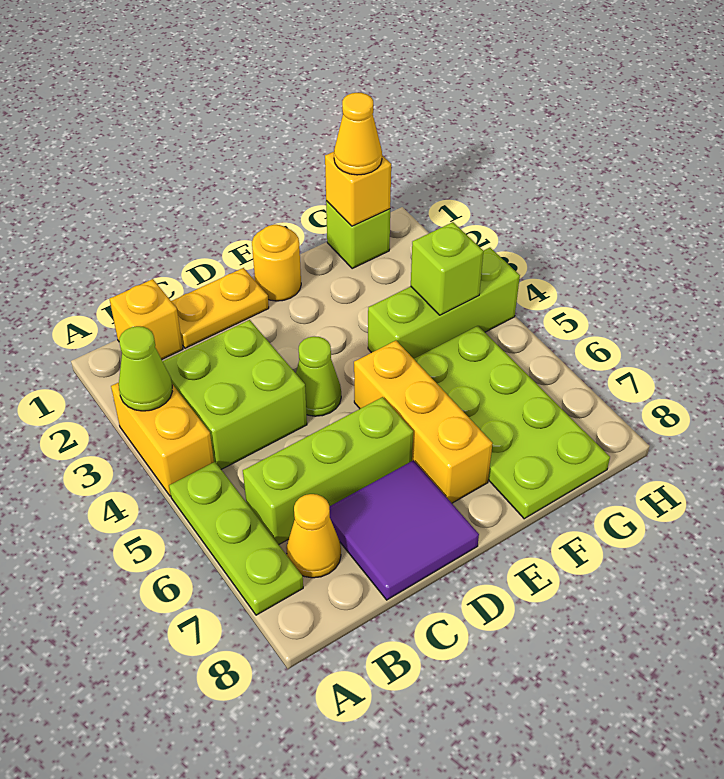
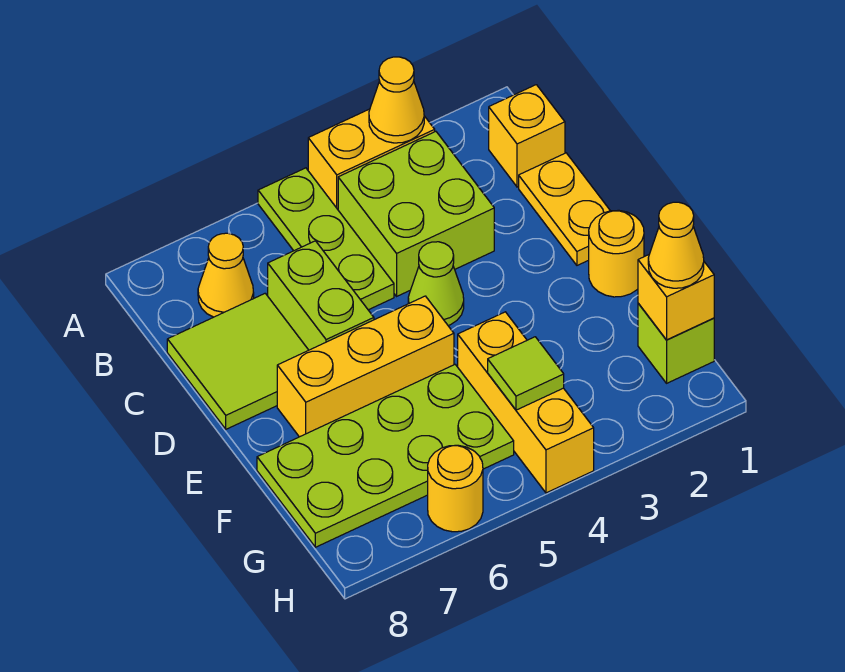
lime cone A3 level 2 -> yellow cone A3 level 2
lime plate A5:A7 level 1 -> lime plate A5:C5 level 1
lime brick B6:D6 level 1 -> lime brick C6:D6 level 1
purple tile C7:D8 level 1 -> lime tile C7:D8 level 1
lime brick F4:H4 level 1 -> yellow brick F4:H4 level 1
lime brick G4 level 2 -> lime tile G4 level 2
none -> yellow round brick H6 level 1

